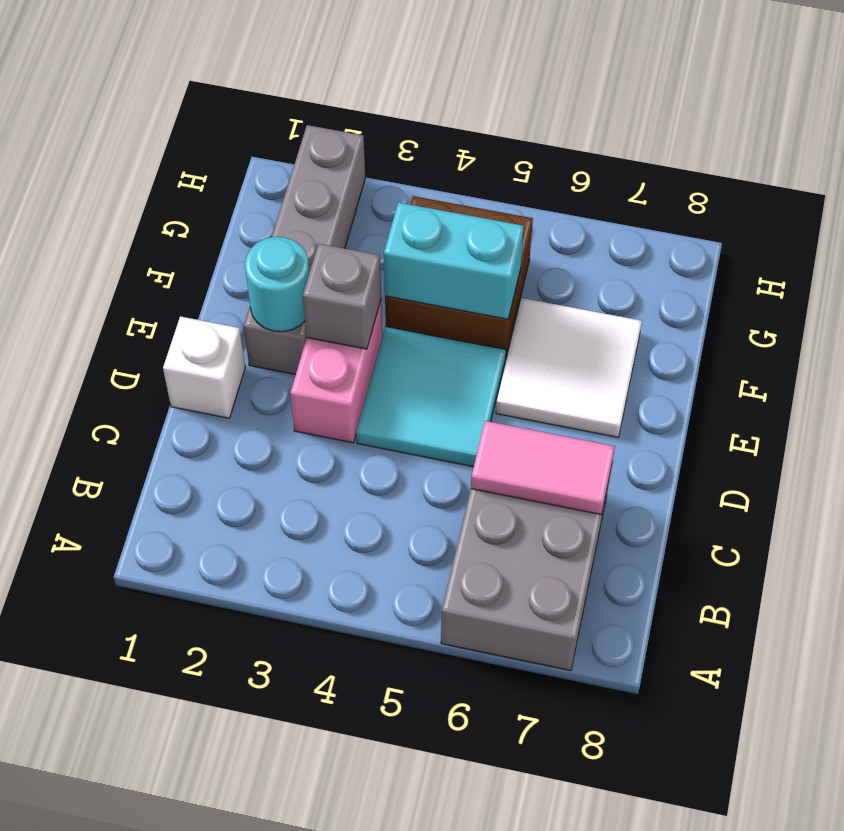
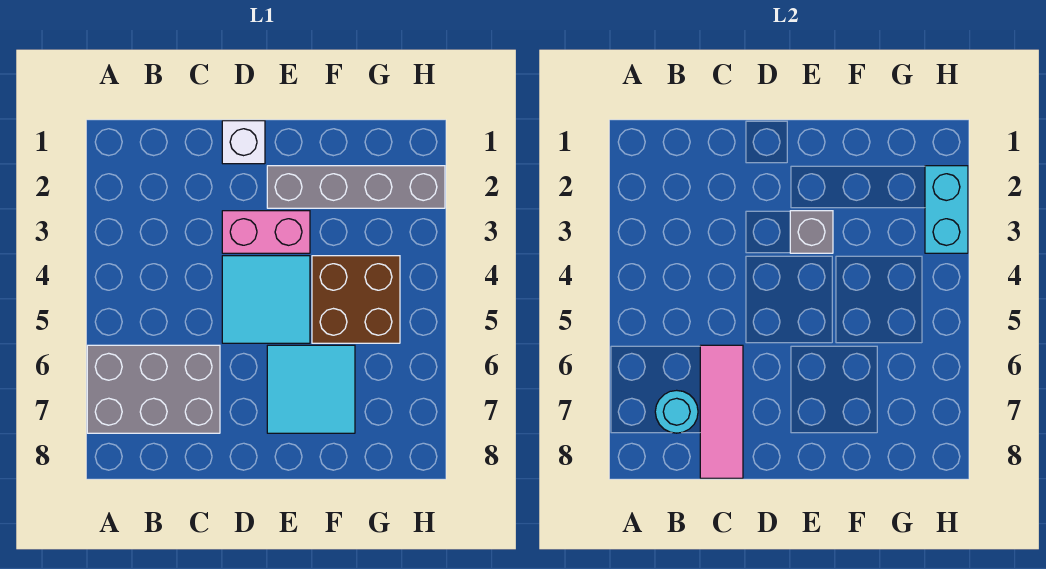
pink tile C6:C7 level 2 -> pink tile C6:C8 level 2
cyan round brick E2 level 2 -> cyan round brick B7 level 2
white tile E6:F7 level 1 -> cyan tile E6:F7 level 1
cyan brick F4:F5 level 2 -> cyan brick H2:H3 level 2

